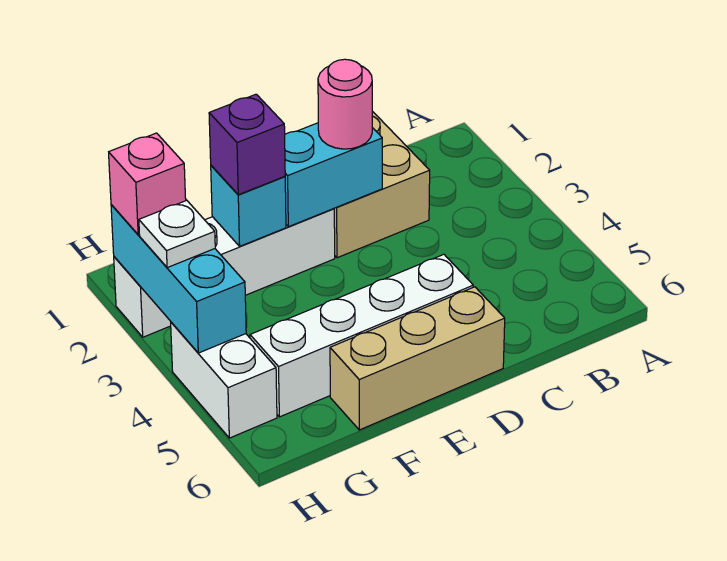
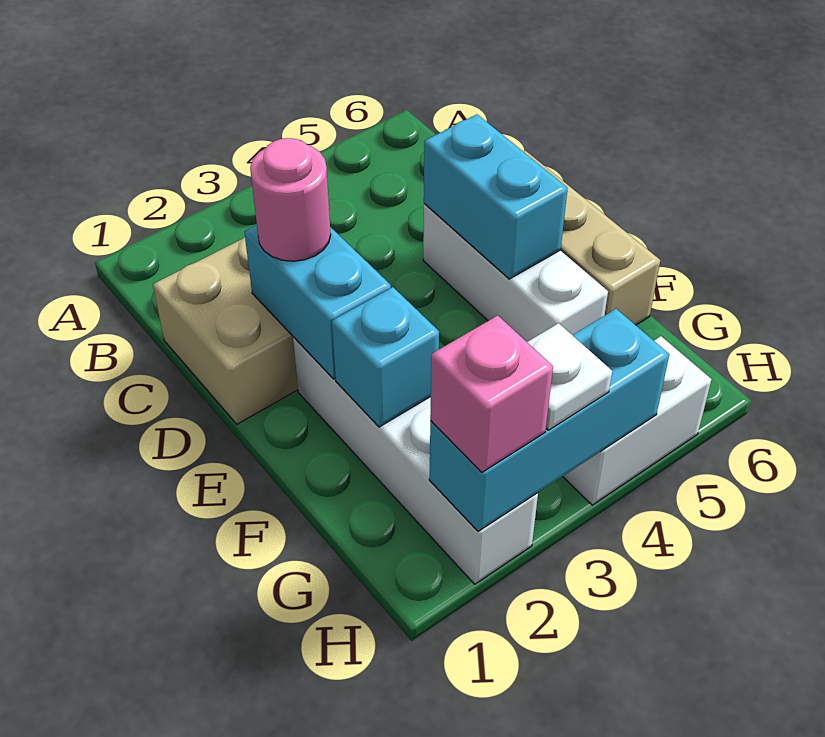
white brick D5:G5 level 1 -> white brick D5:F5 level 1
none -> cyan brick D5:E5 level 2
purple brick F2 level 3 -> none

